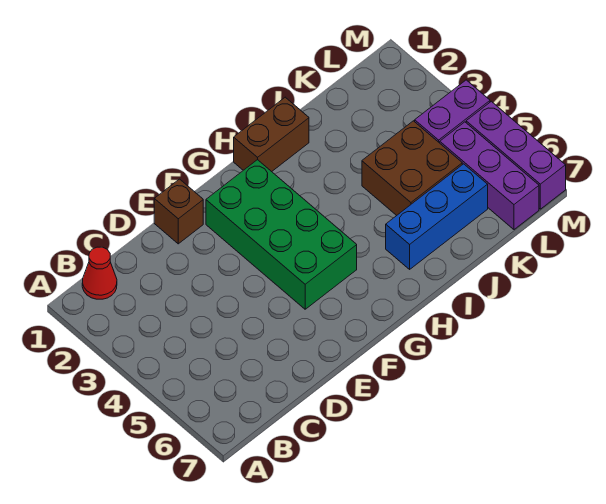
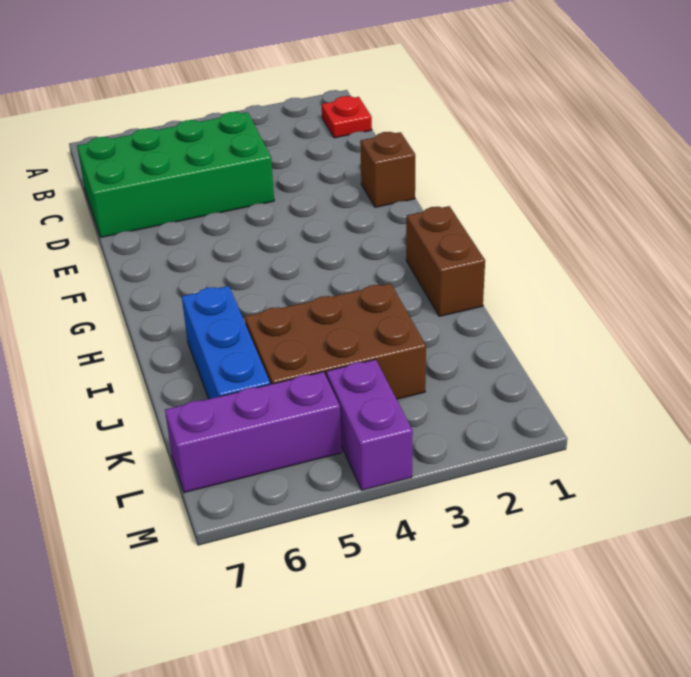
red cone B1 level 1 -> red plate B1 level 1
green brick F2:G5 level 1 -> green brick C4:D7 level 1
brown brick J4:K5 level 1 -> brown brick J3:K5 level 1
purple brick M5:M7 level 1 -> none

